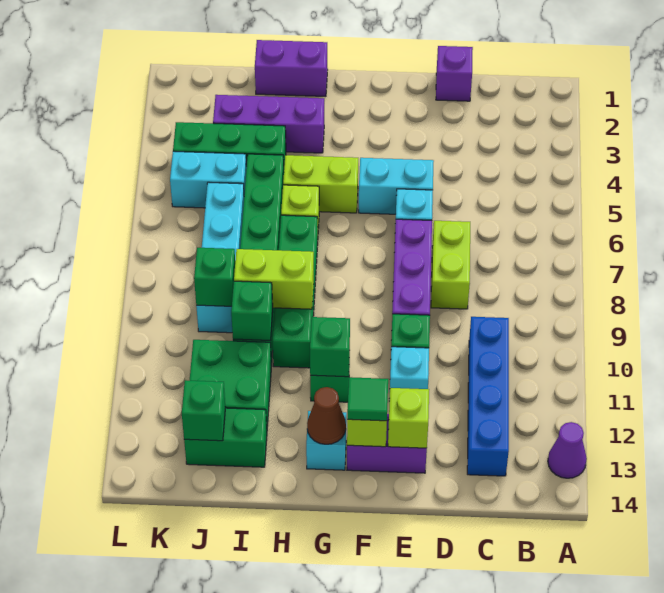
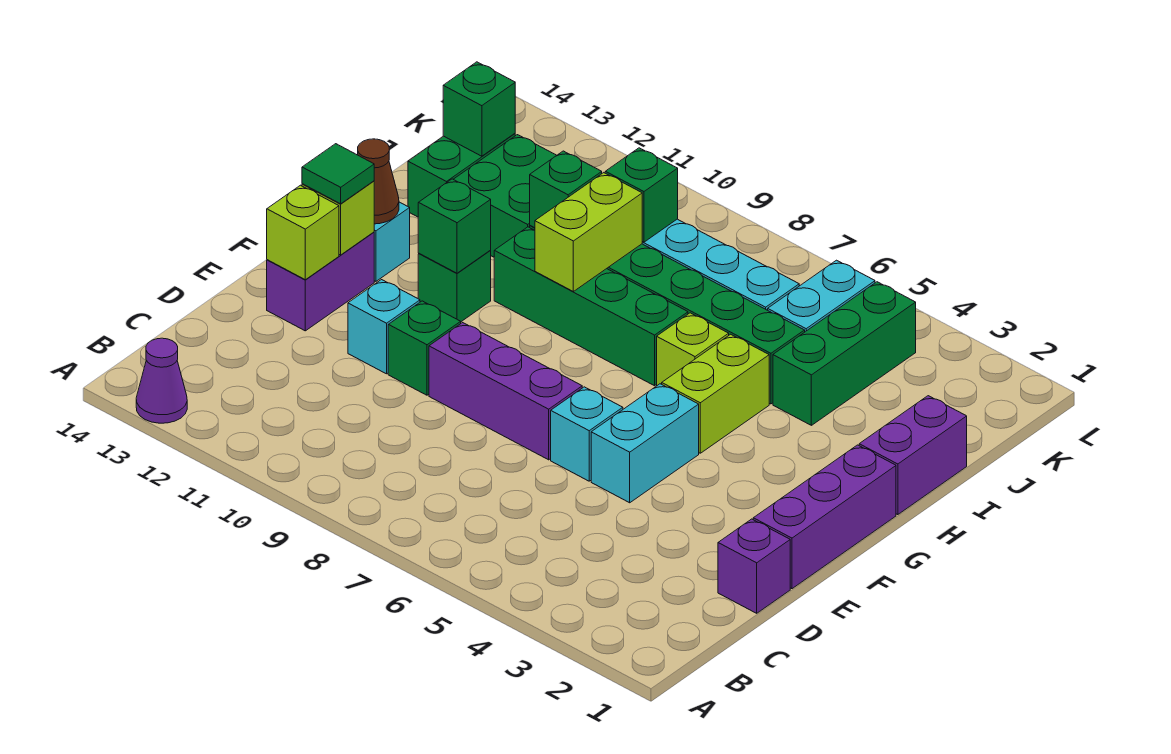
blue brick C10:C13 level 1 -> none
lime brick D7:D8 level 1 -> none
purple brick H3:J3 level 1 -> purple brick E1:G1 level 1

